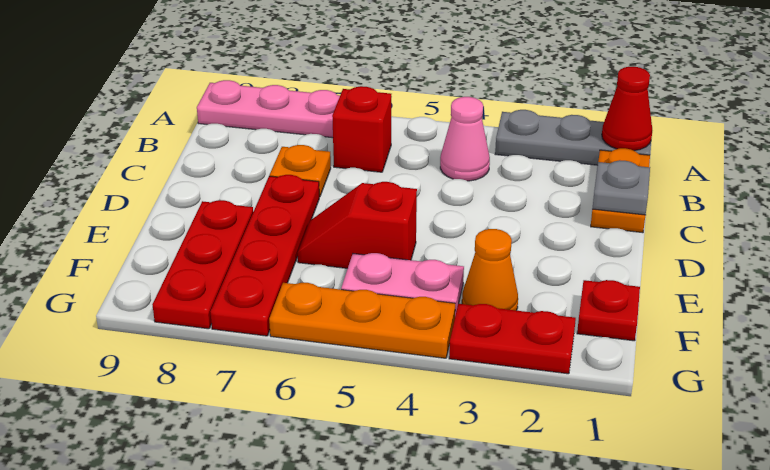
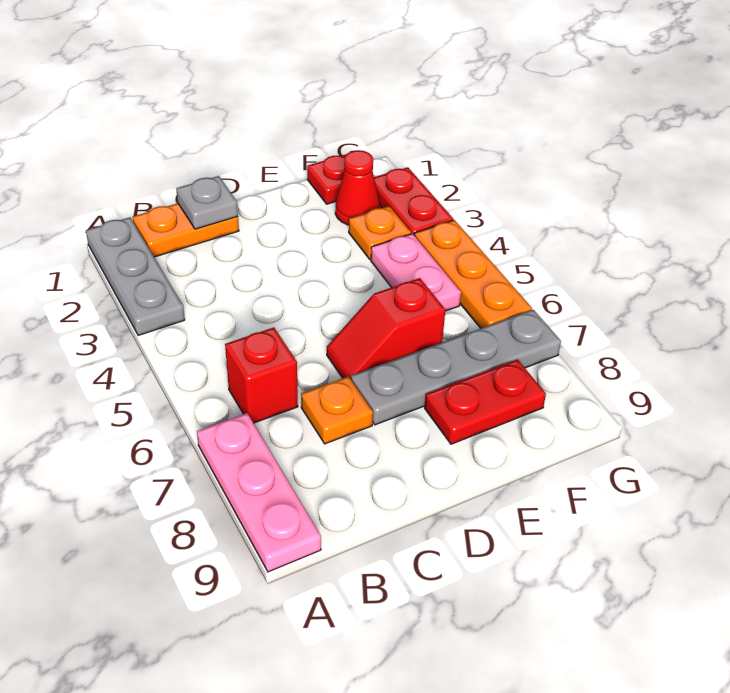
red cone A1 level 2 -> red cone F2 level 1
pink cone B4 level 1 -> none
red plate D7:G7 level 1 -> grey plate D7:G7 level 1
red slope E5:E6 level 1 top 5 -> red slope D6:E6 level 1 top E
red plate E8:G8 level 1 -> red plate E8:F8 level 1
orange cone F3 level 1 -> orange plate F3 level 1

